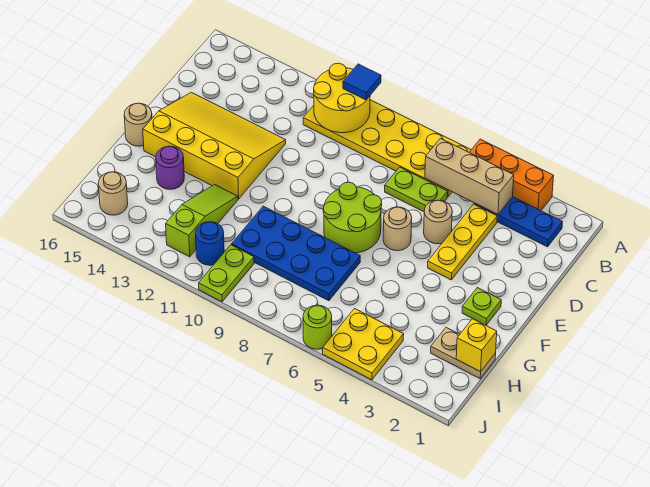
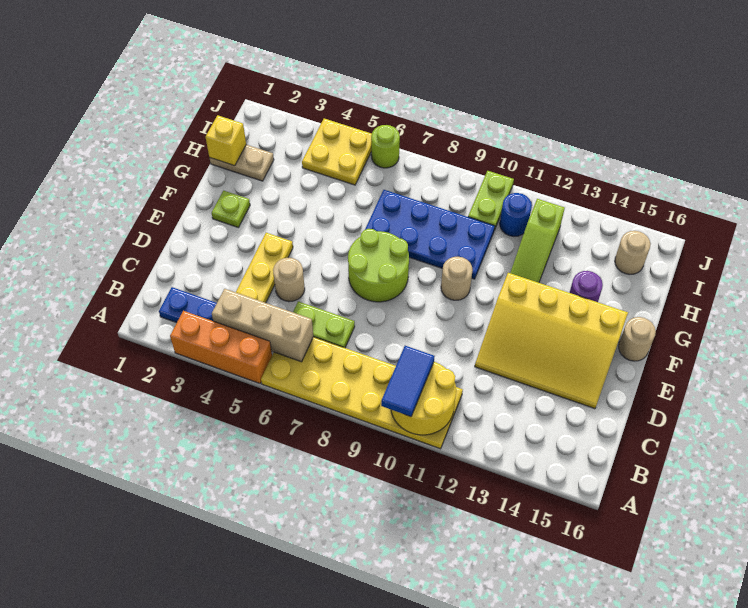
blue tile A10 level 3 -> blue tile A10:B10 level 3
tan round brick E6 level 1 -> tan round brick F10 level 1

